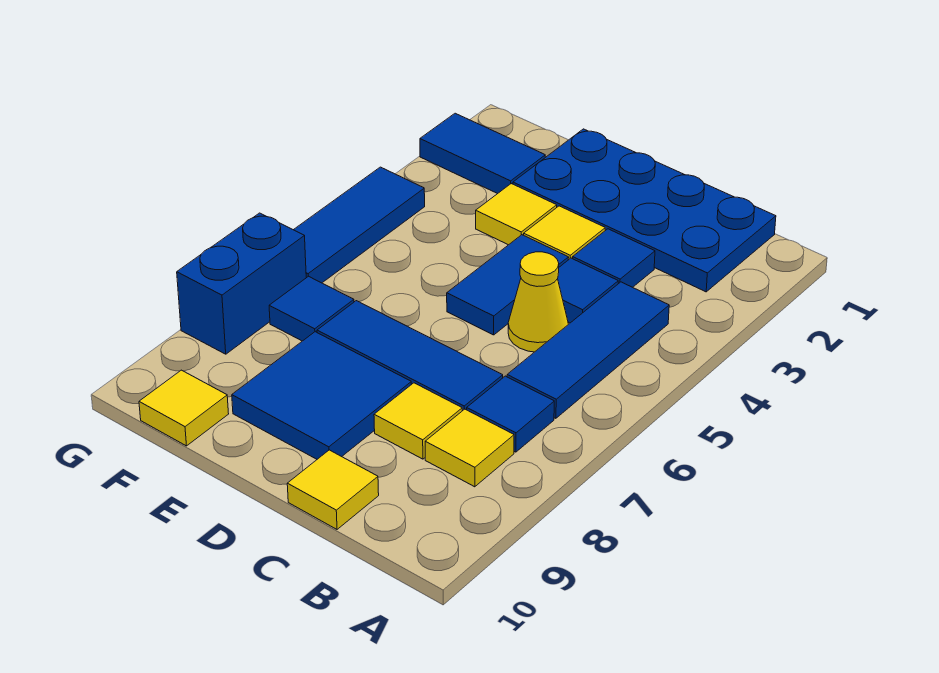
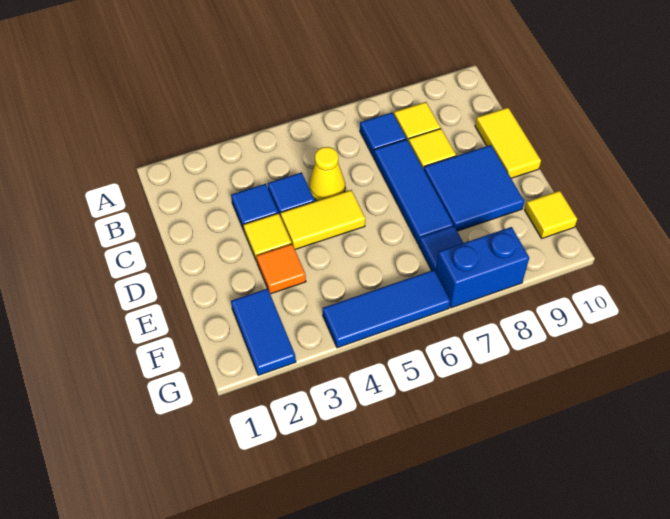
blue plate B1:E2 level 1 -> none
blue tile B4:B6 level 1 -> none
yellow tile C10 level 1 -> yellow tile C10:D10 level 1
blue tile D4:D5 level 1 -> yellow tile D4:D5 level 1
yellow tile E3 level 1 -> orange tile E3 level 1

